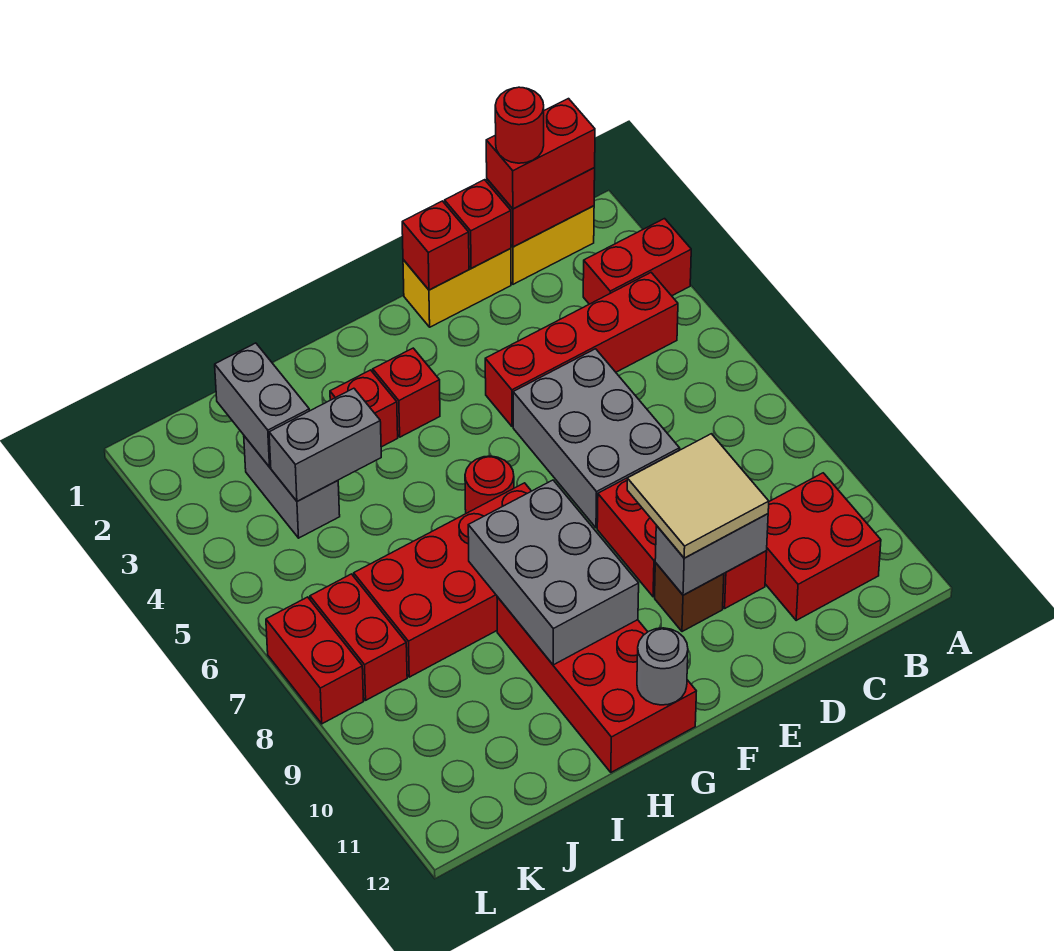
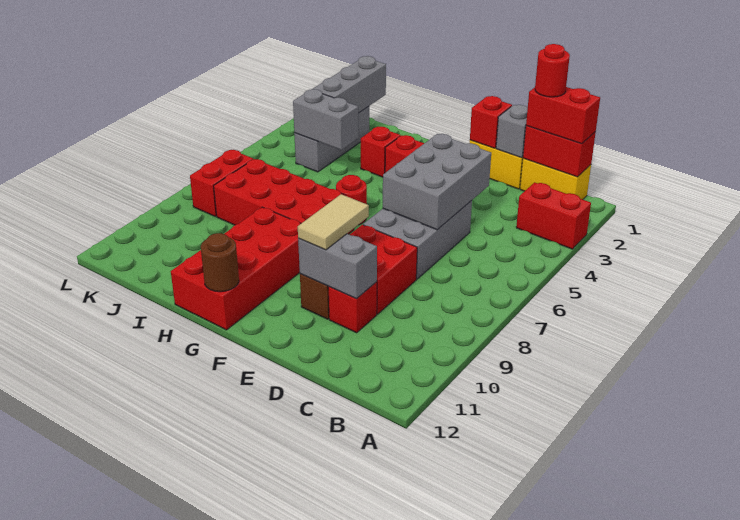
red brick B4:E4 level 1 -> none
red brick B10:C11 level 1 -> none
red brick D1 level 2 -> grey brick D1 level 2
tan tile D9:E10 level 3 -> tan tile E9:E10 level 3
grey brick G8:H10 level 2 -> grey brick D4:E6 level 2
grey round brick G12 level 2 -> brown round brick G12 level 2
grey brick J2:J3 level 2 -> grey brick J1:J3 level 2
grey brick J3:J4 level 1 -> grey brick J2:J4 level 1
red brick L7:L8 level 1 -> none

